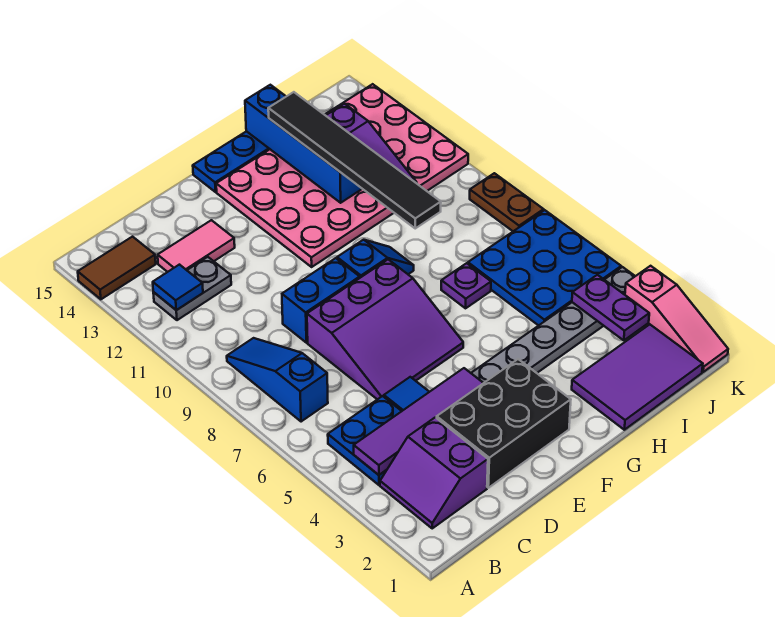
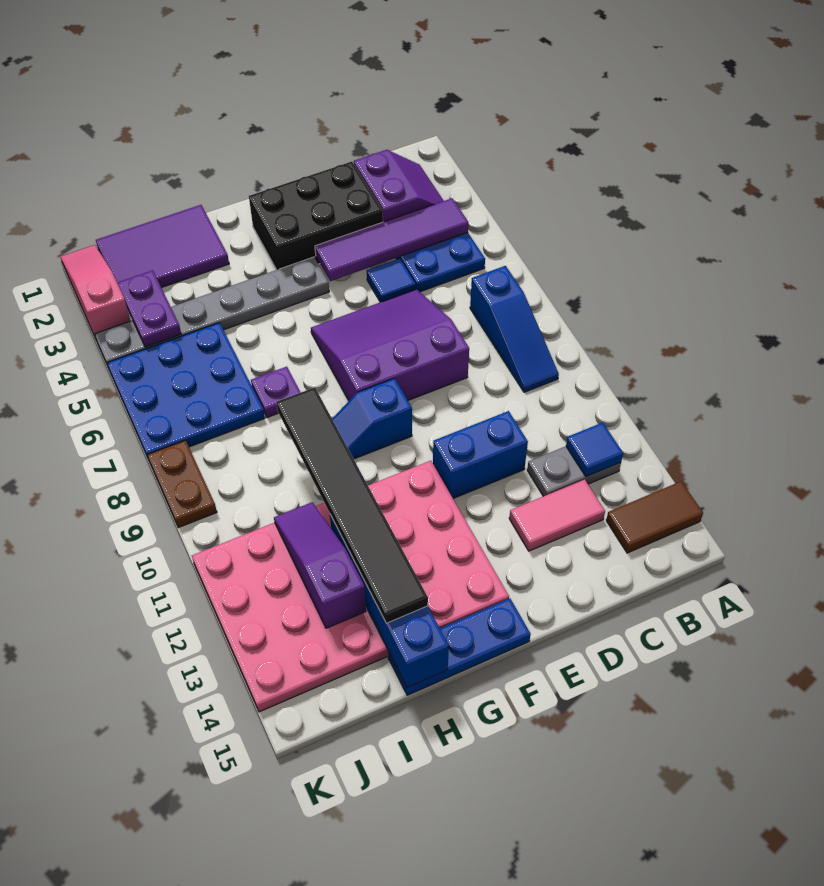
blue brick D9:E9 level 1 -> blue brick D11:E11 level 1

